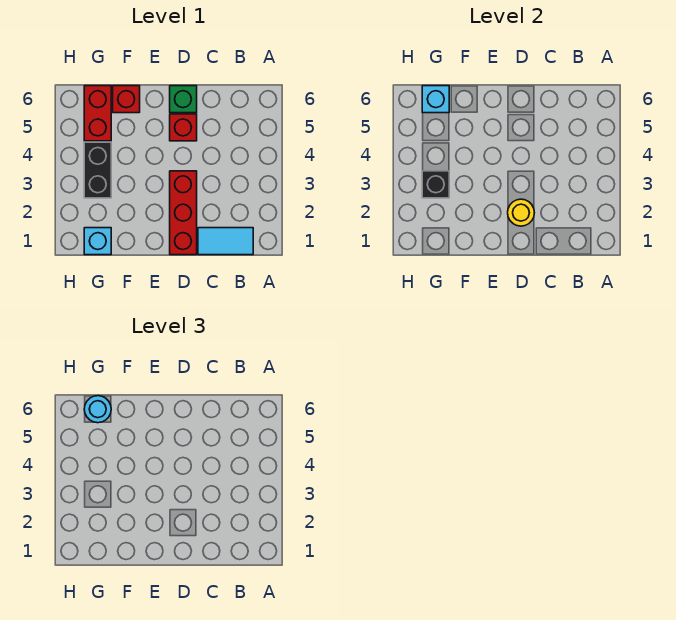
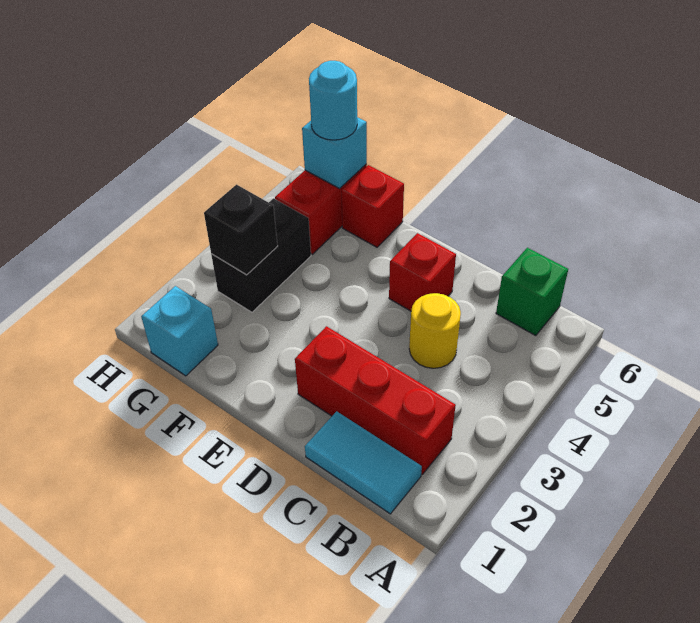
red brick D1:D3 level 1 -> red brick B2:D2 level 1
yellow round brick D2 level 2 -> yellow round brick C4 level 1
green brick D6 level 1 -> green brick B6 level 1

